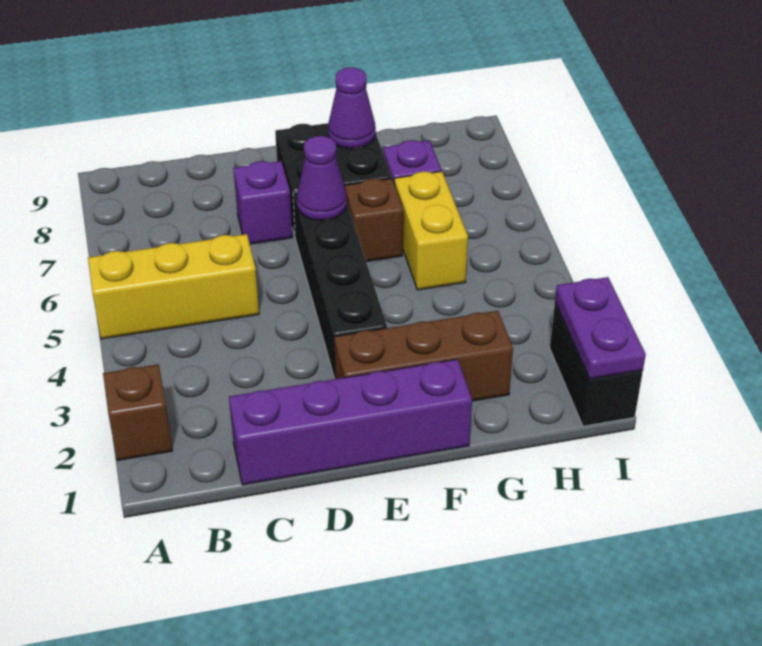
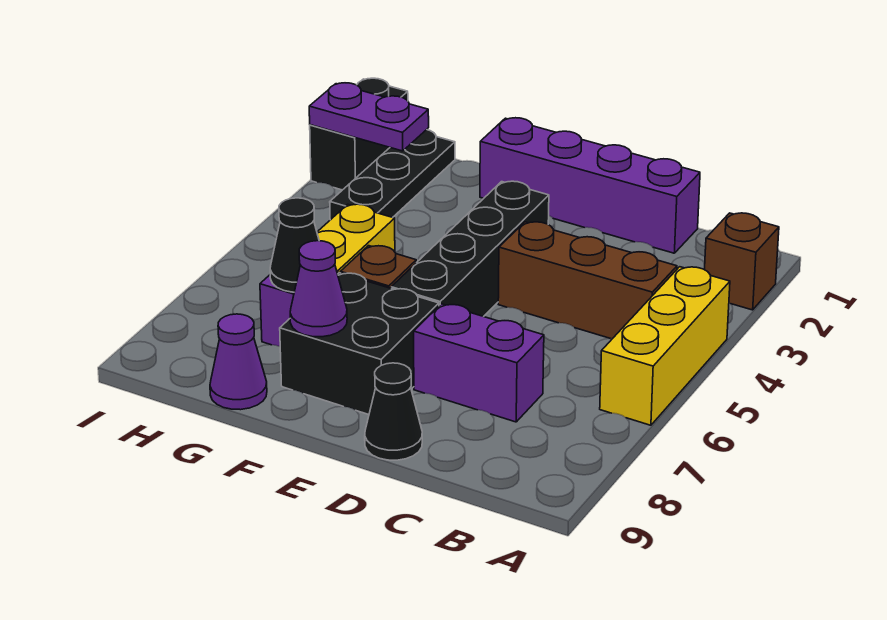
yellow brick A5:C5 level 1 -> yellow brick A4:A6 level 1
purple brick D7 level 1 -> purple brick C7:D7 level 1
none -> black cone D9 level 1
brown brick E2:G2 level 1 -> brown brick B4:D4 level 1
purple cone E6 level 2 -> purple cone G9 level 1
none -> black cone G7 level 2
none -> black plate H1:H3 level 1
purple plate I1:I2 level 2 -> purple plate H2:I2 level 2

